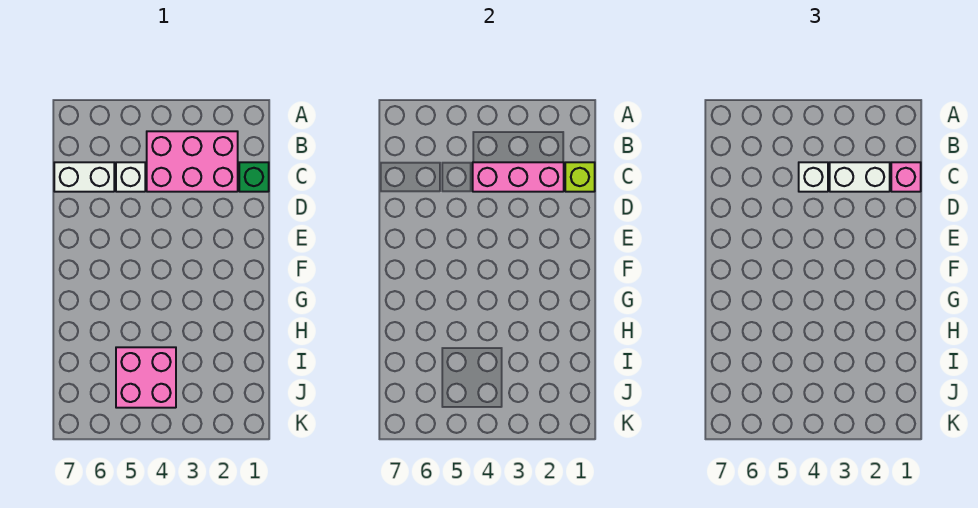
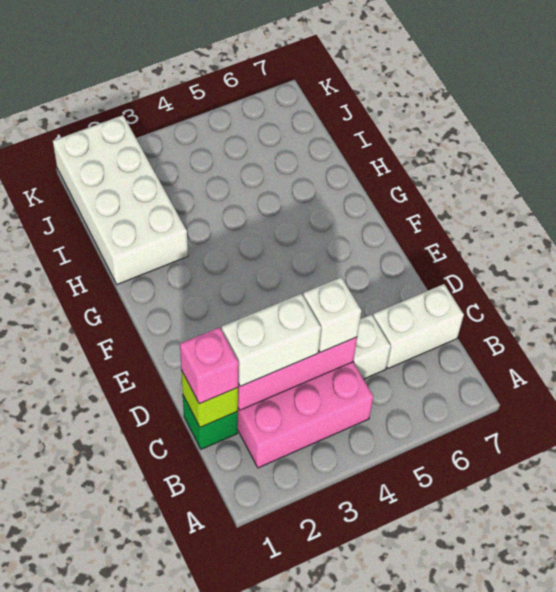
none -> white brick H1:K2 level 1
pink brick I4:J5 level 1 -> none

